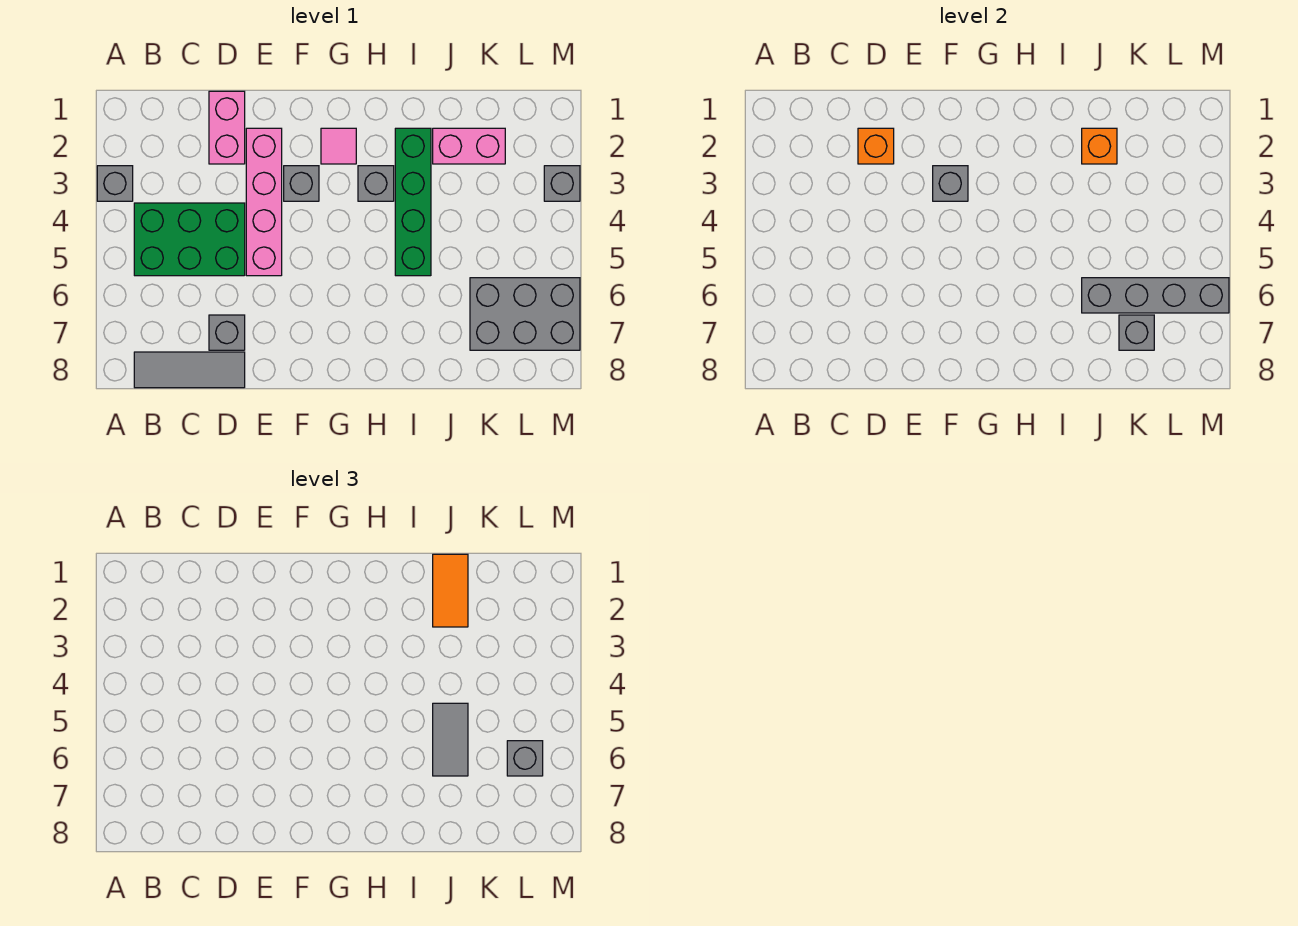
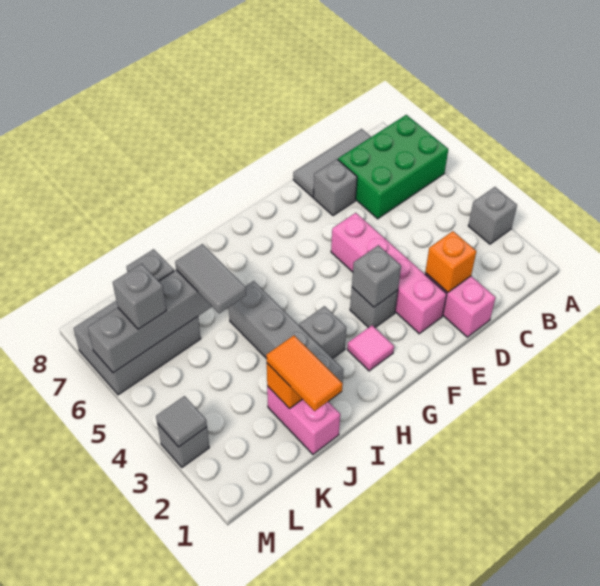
green brick B4:D5 level 1 -> green brick A6:C7 level 1
green brick I2:I5 level 1 -> grey brick I2:I5 level 1
pink brick J2:K2 level 1 -> pink brick J1:J2 level 1
none -> grey tile M3 level 2

